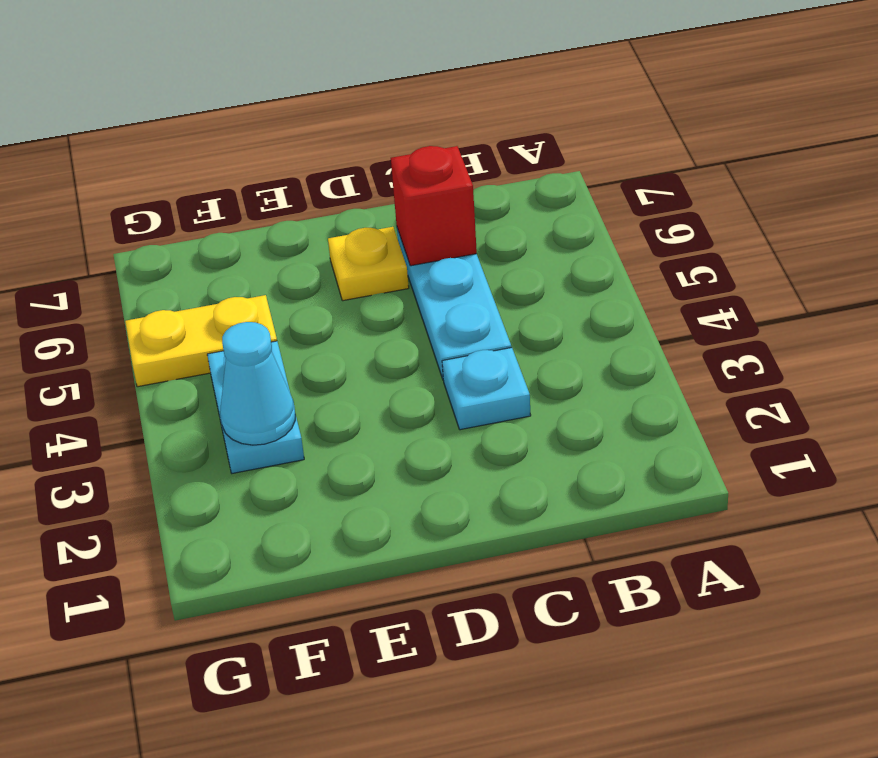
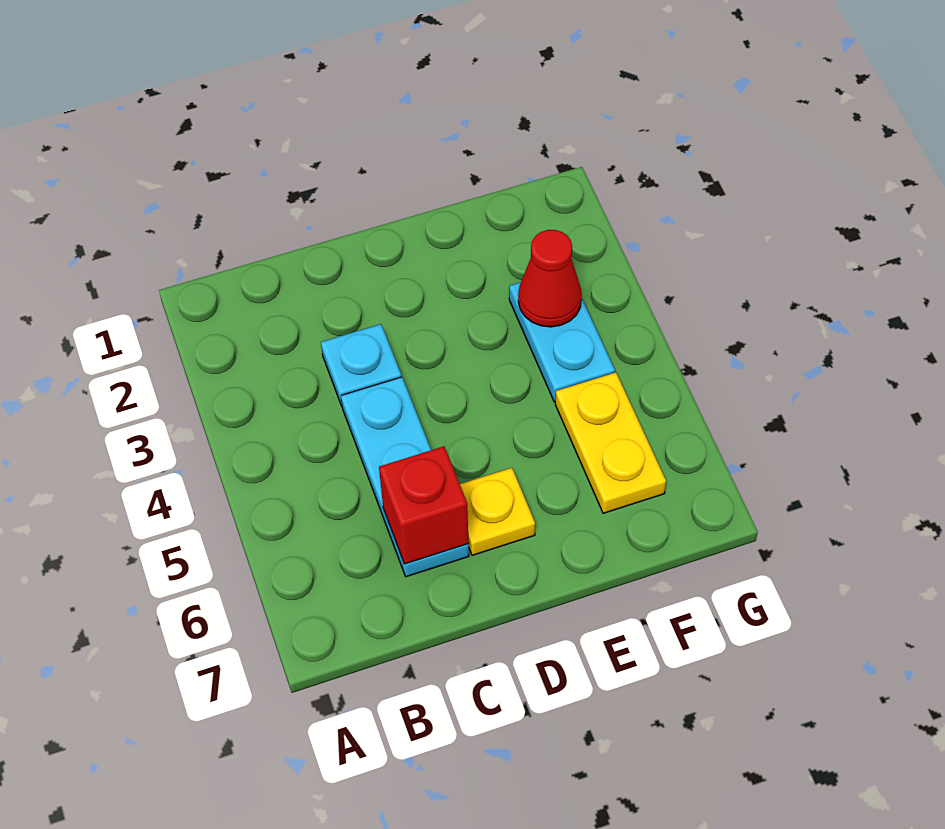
cyan cone F3 level 2 -> red cone F3 level 2
yellow plate F5:G5 level 1 -> yellow plate F5:F6 level 1

